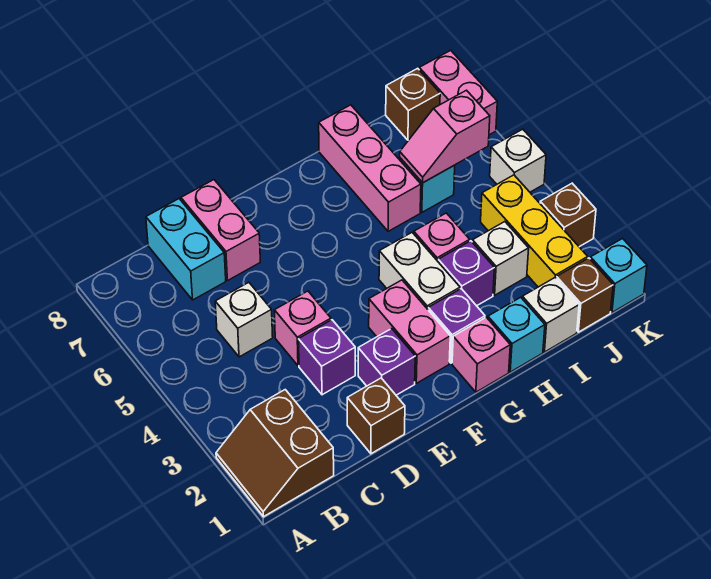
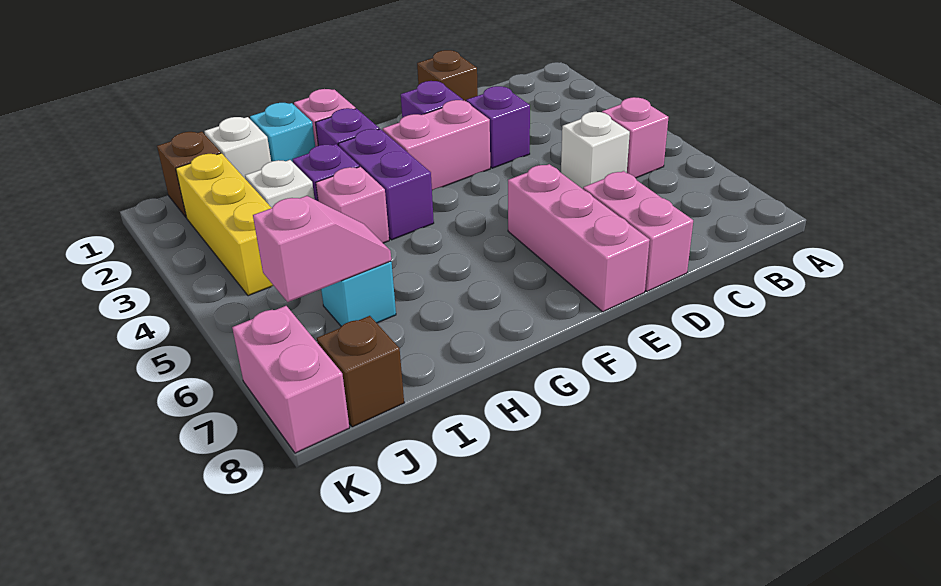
brown slope A1:B2 level 1 top B -> none
cyan brick C7:C8 level 1 -> none
pink brick D4 level 1 -> pink brick B5 level 1
pink brick F2:F3 level 1 -> pink brick E3:F3 level 1
white brick G3:G4 level 1 -> purple brick G3:G4 level 1
pink brick H6:H8 level 1 -> pink brick E6:E8 level 1
cyan brick K1 level 1 -> none
brown brick K3 level 1 -> none
white brick K5 level 1 -> none

